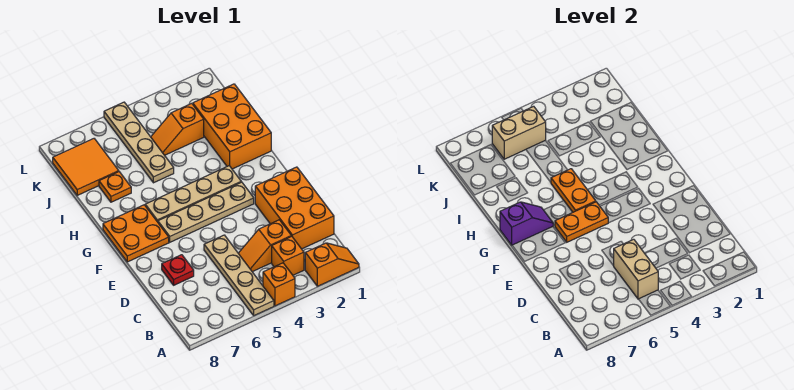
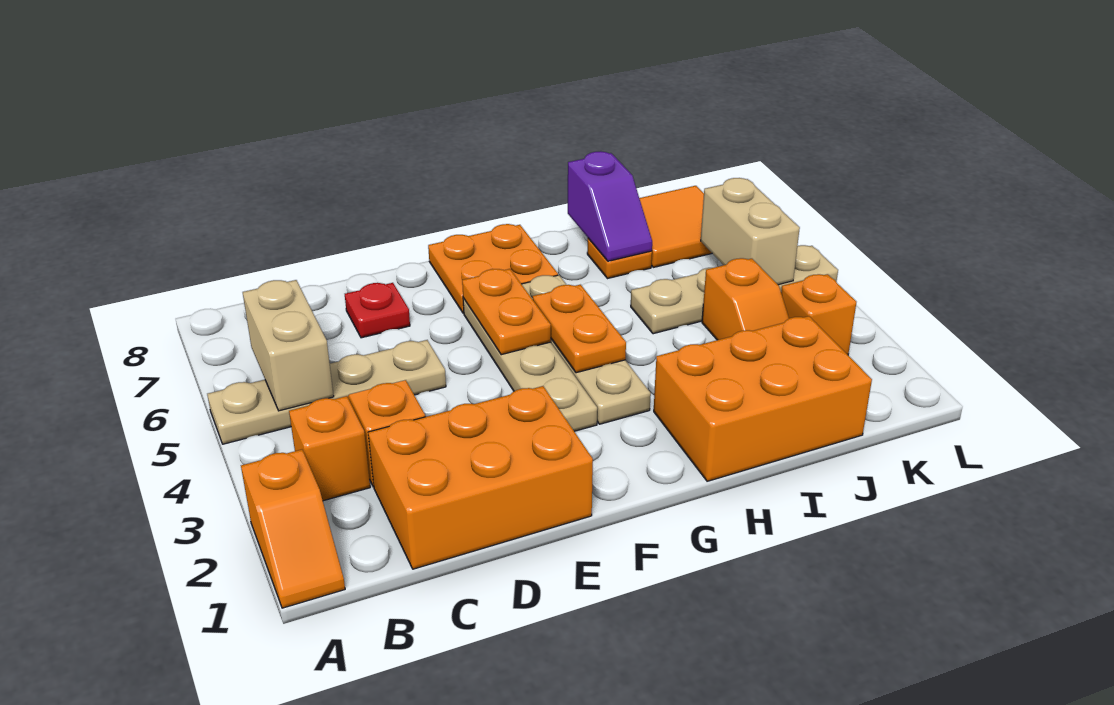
orange brick A4 level 1 -> orange brick K3 level 1
tan brick B5:C5 level 2 -> tan brick B5:B6 level 2
orange plate G5:H5 level 2 -> orange plate G4:G5 level 2
purple slope G7:G8 level 2 top 8 -> purple slope I7:I8 level 2 top 8
orange slope J3:J4 level 1 top 3 -> orange slope J3:J4 level 1 top 4

